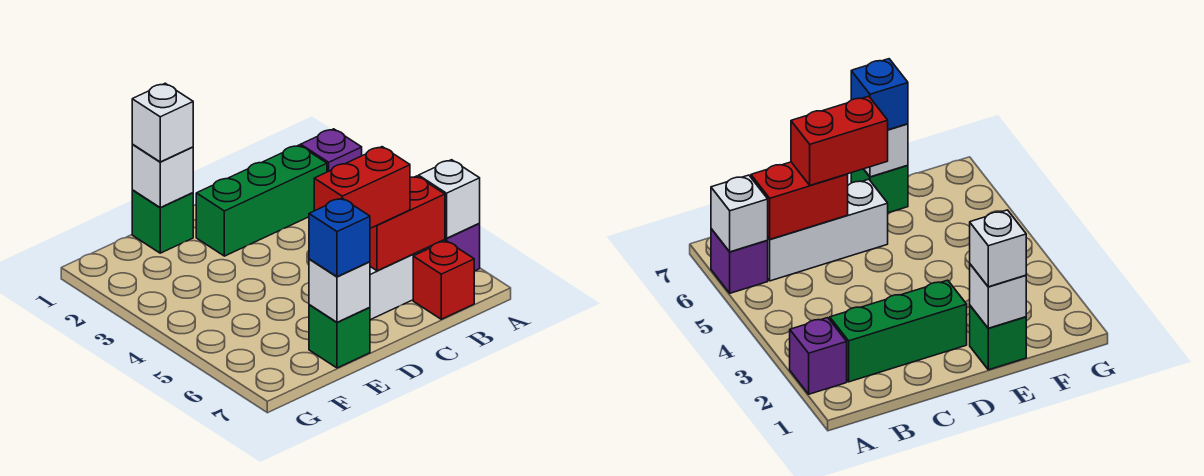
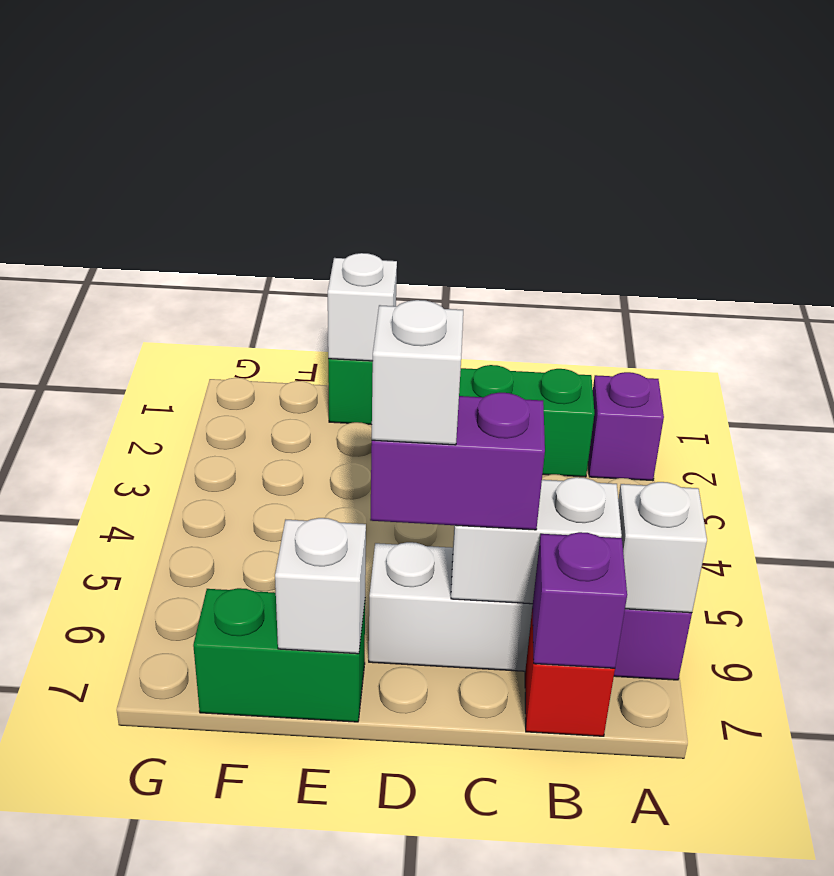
red brick B6:C6 level 2 -> white brick B6:C6 level 2
none -> purple brick B7 level 2
red brick C6:D6 level 3 -> purple brick C6:D6 level 3
white brick E1 level 3 -> white brick D6 level 4
green brick E7 level 1 -> green brick E7:F7 level 1
blue brick E7 level 3 -> none

